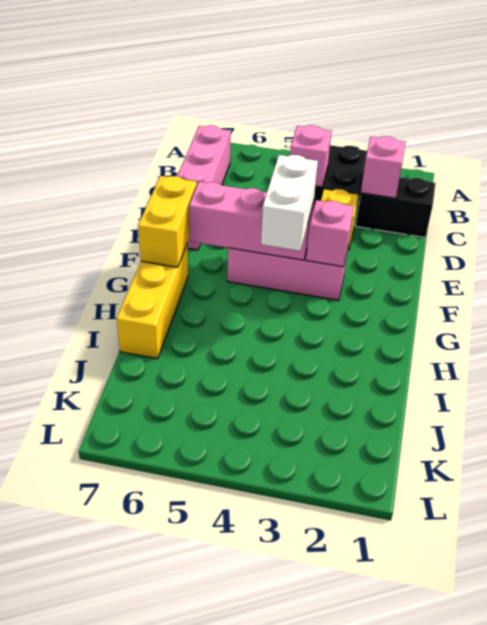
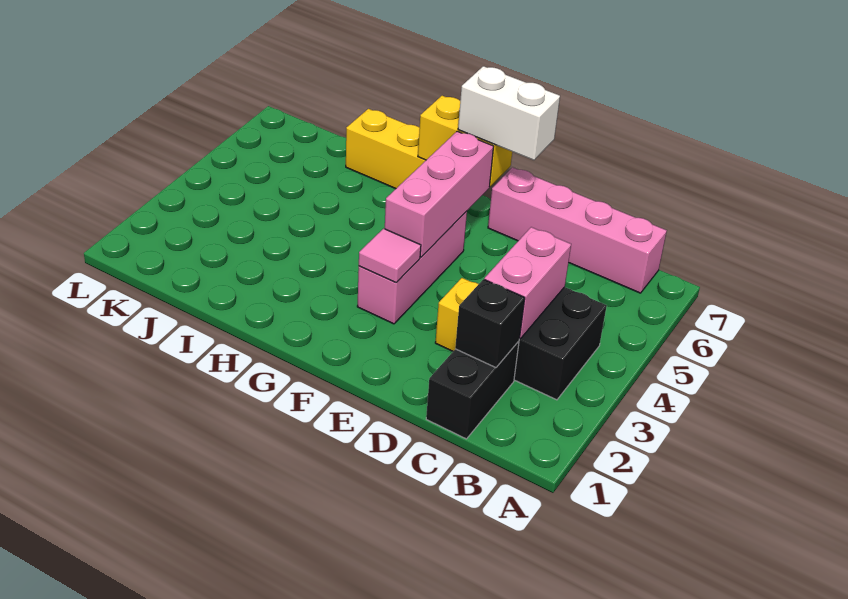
pink brick C2 level 2 -> black brick C2 level 2
pink brick C4 level 2 -> pink brick C3:C4 level 2
pink brick F3 level 2 -> pink tile F3 level 2
white brick F4:G4 level 3 -> white brick E7:F7 level 3

